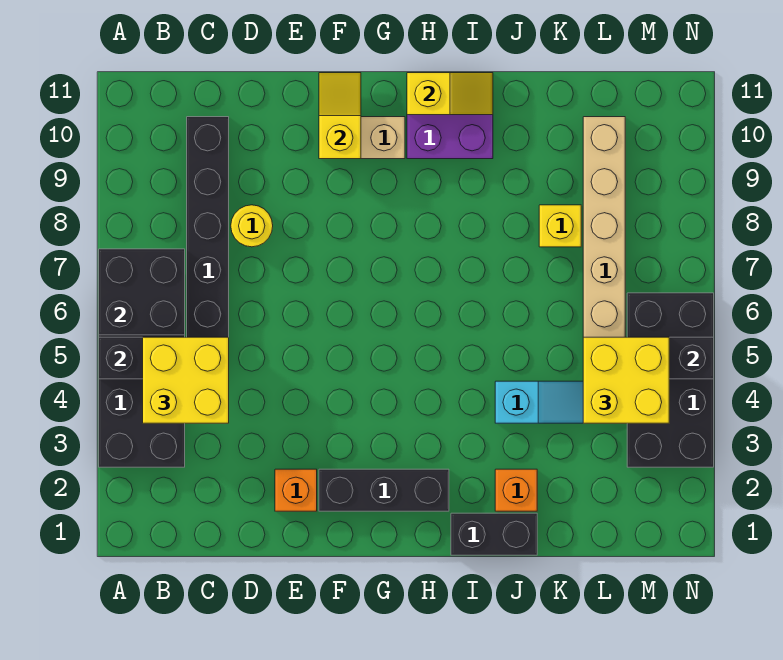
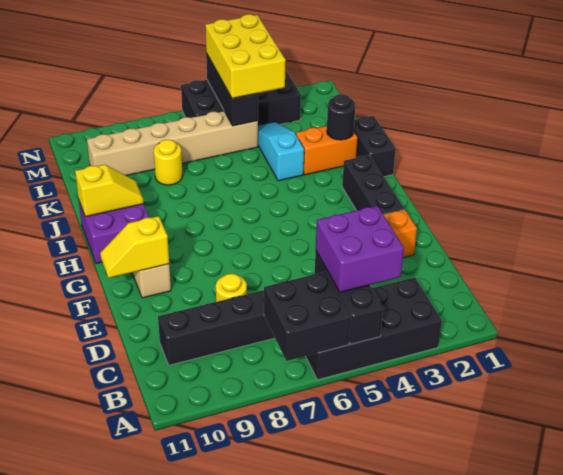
yellow brick B4:C5 level 3 -> purple brick B4:C5 level 3
yellow slope H11:I11 level 2 top H -> yellow slope I10:I11 level 2 top 11
orange brick J2 level 1 -> orange brick J2:J3 level 1
none -> black round brick J2 level 2
yellow brick K8 level 1 -> yellow round brick K8 level 1
yellow brick L4:M5 level 3 -> yellow brick L4:N5 level 3

